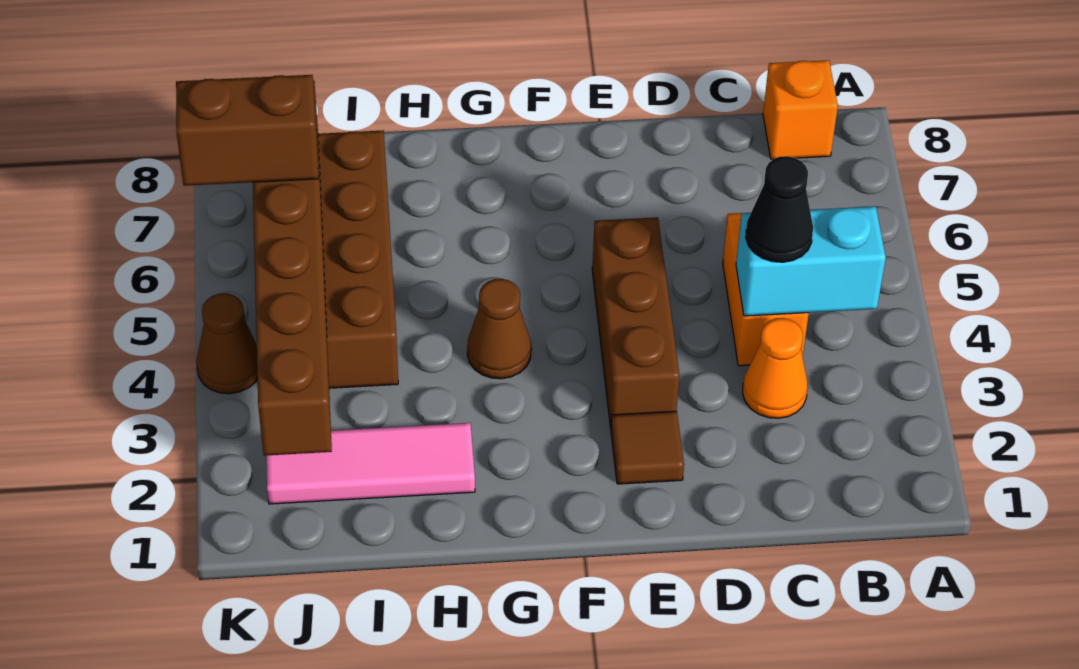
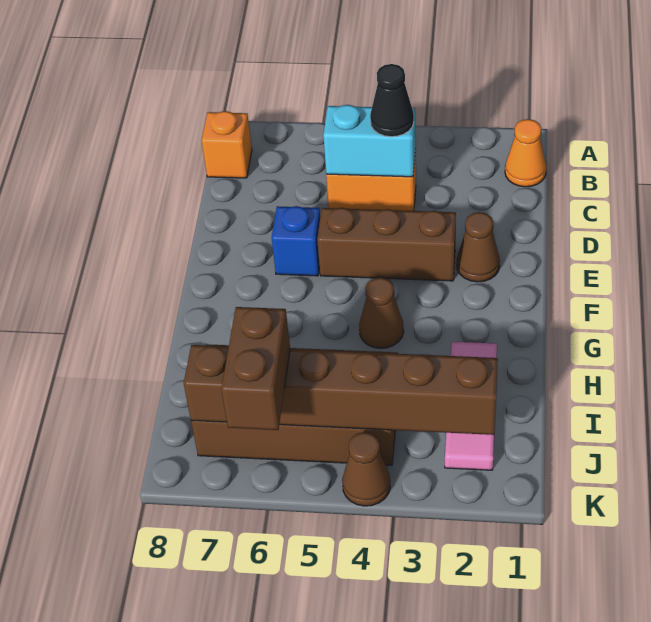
cyan brick B4:C4 level 2 -> cyan brick C4:C5 level 2
orange cone C3 level 1 -> orange cone B1 level 1
brown tile E2 level 1 -> brown cone E2 level 1
none -> blue brick E6 level 1

